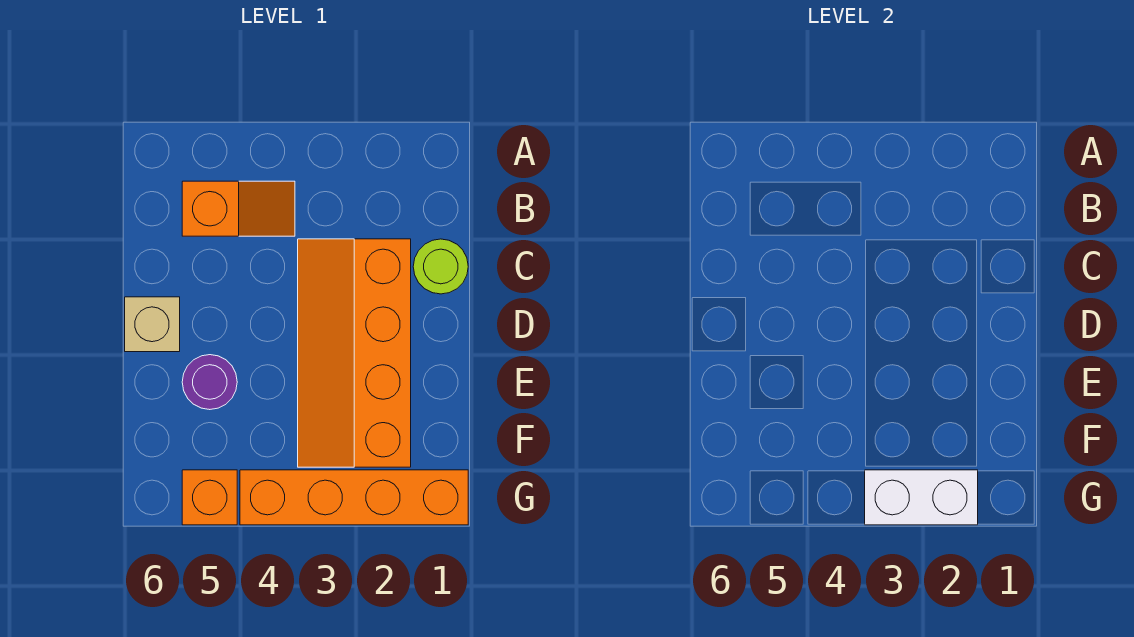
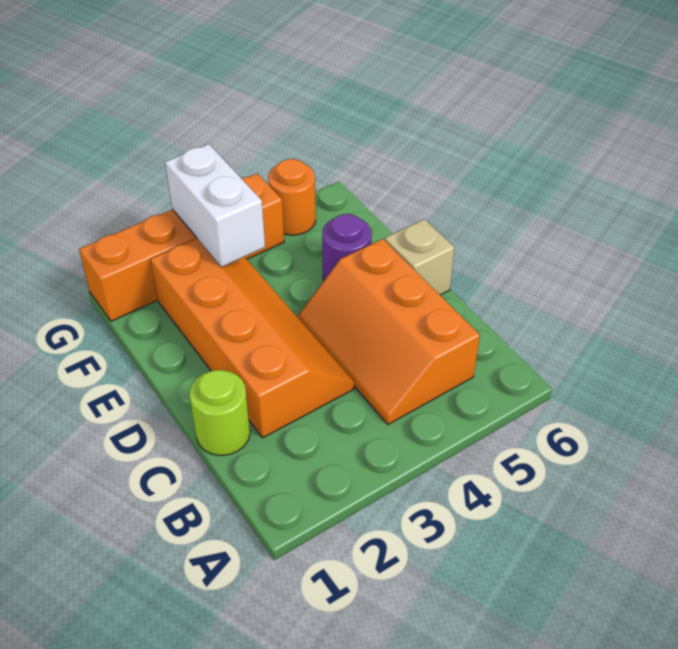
orange slope B4:B5 level 1 top 5 -> orange slope B4:D5 level 1 top 5
white brick G2:G3 level 2 -> white brick F3:G3 level 2
orange brick G5 level 1 -> orange round brick G5 level 1

